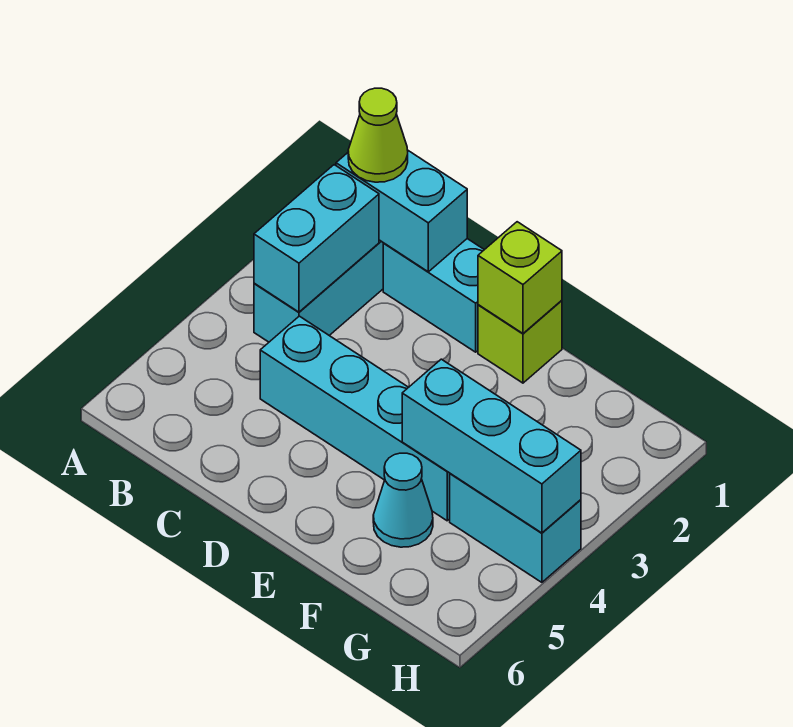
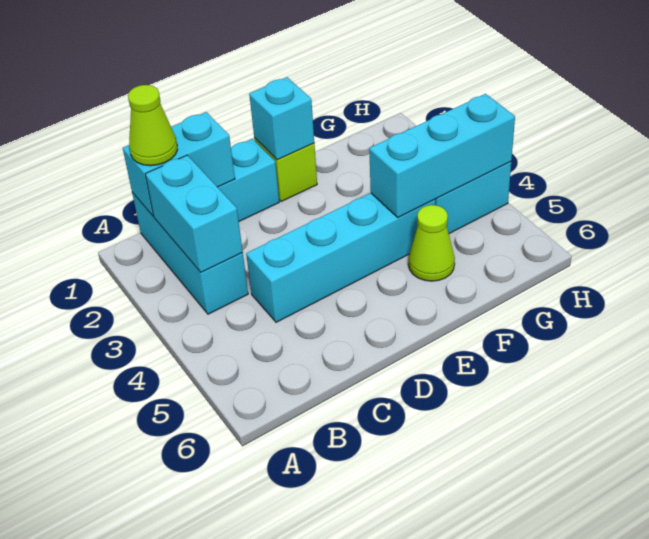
lime brick E1 level 2 -> cyan brick E1 level 2
cyan cone F5 level 1 -> lime cone F5 level 1

